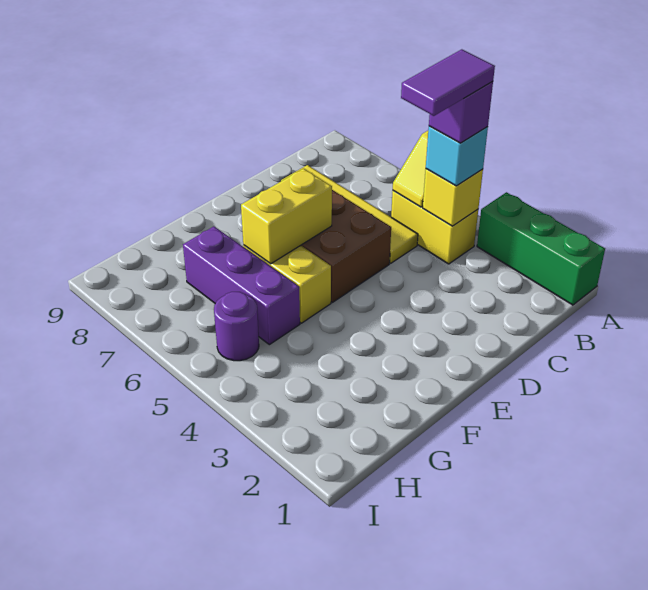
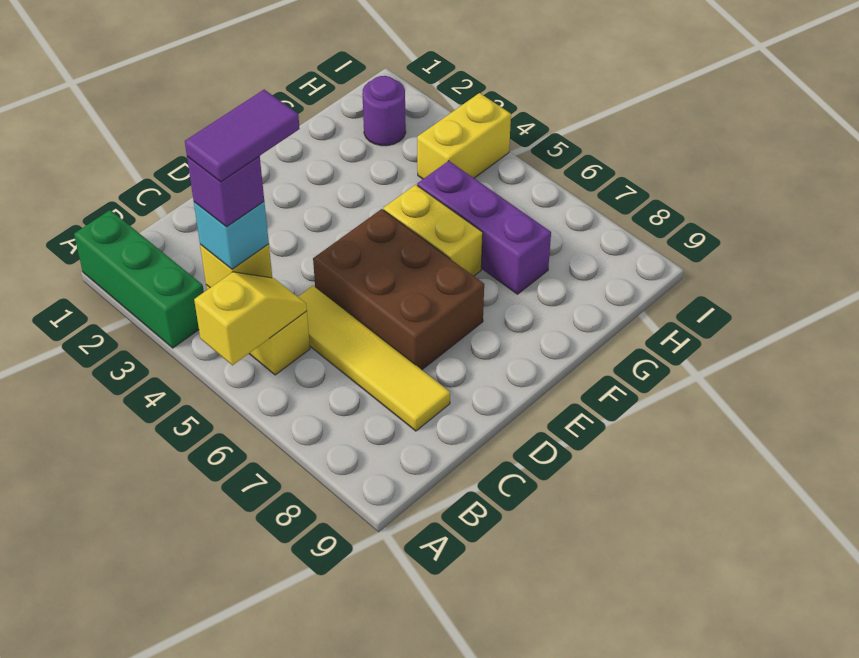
yellow brick E6:F6 level 2 -> yellow brick H4:I4 level 1
purple round brick H5 level 1 -> purple round brick H2 level 1

